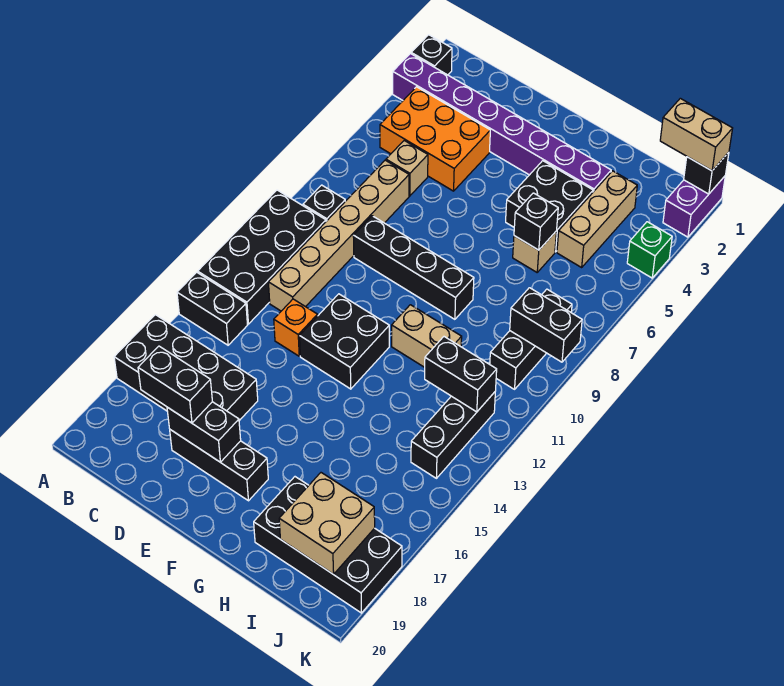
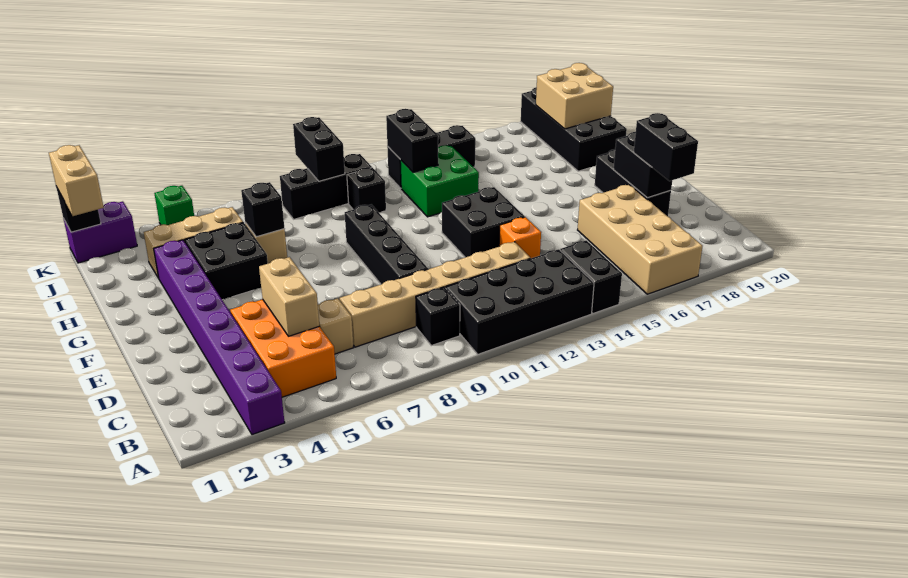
black brick A2 level 1 -> black brick I10 level 1
black brick A16:D17 level 1 -> tan brick A16:D17 level 1
tan brick G11:H11 level 1 -> tan brick C5:D5 level 2
none -> green brick H12:I13 level 1

